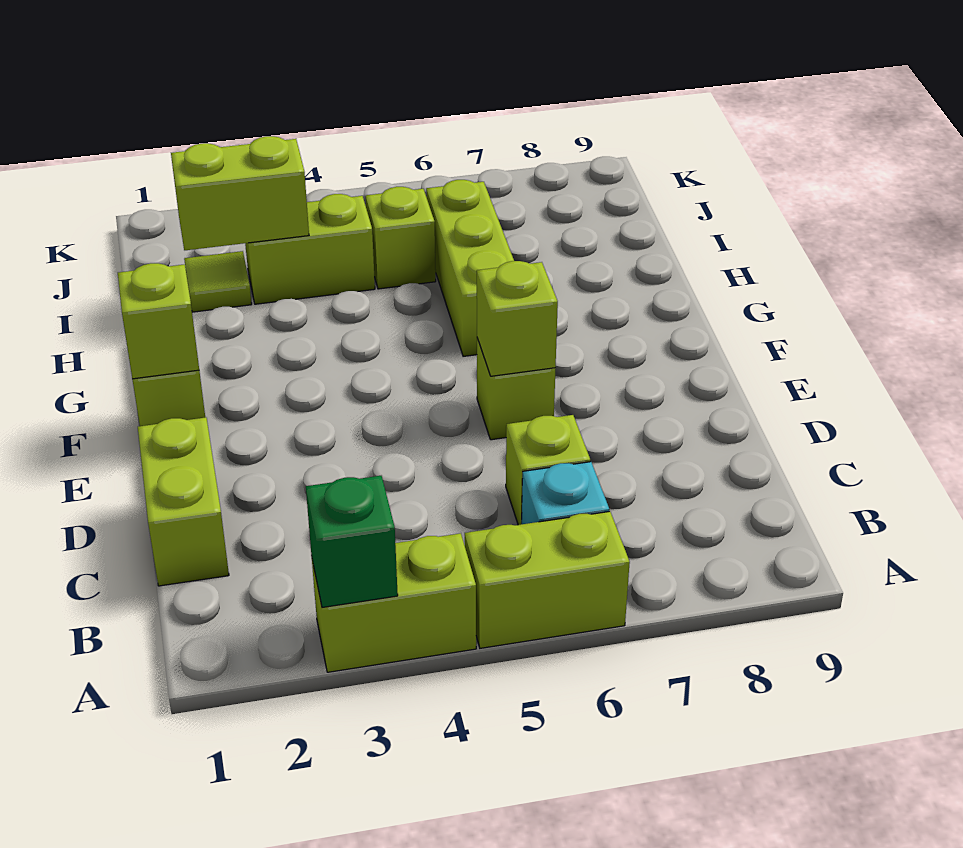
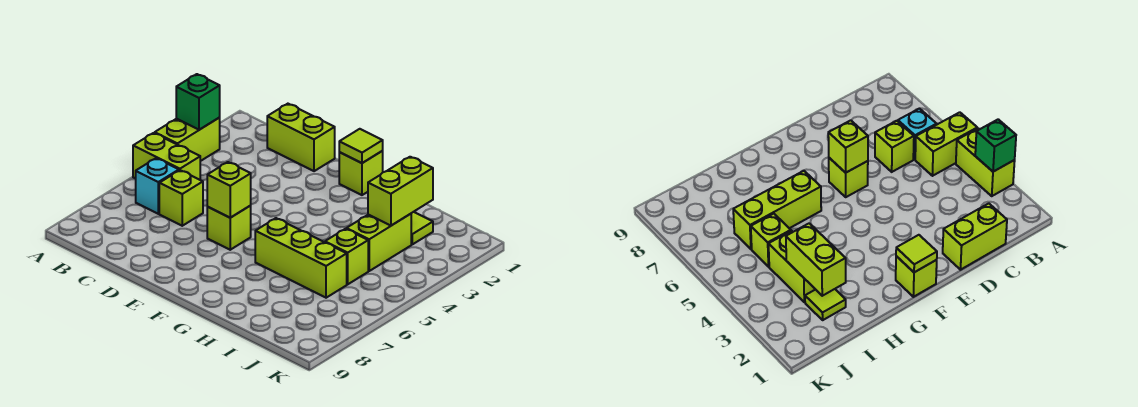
lime brick A5:A6 level 1 -> lime brick A5:B5 level 1
lime brick F1 level 2 -> lime tile F1 level 2

